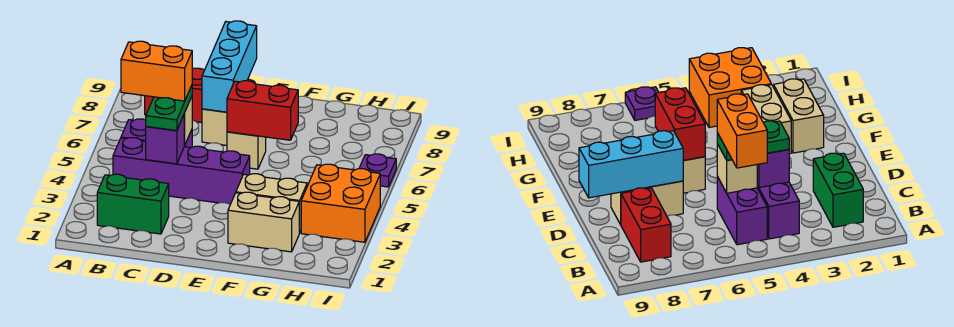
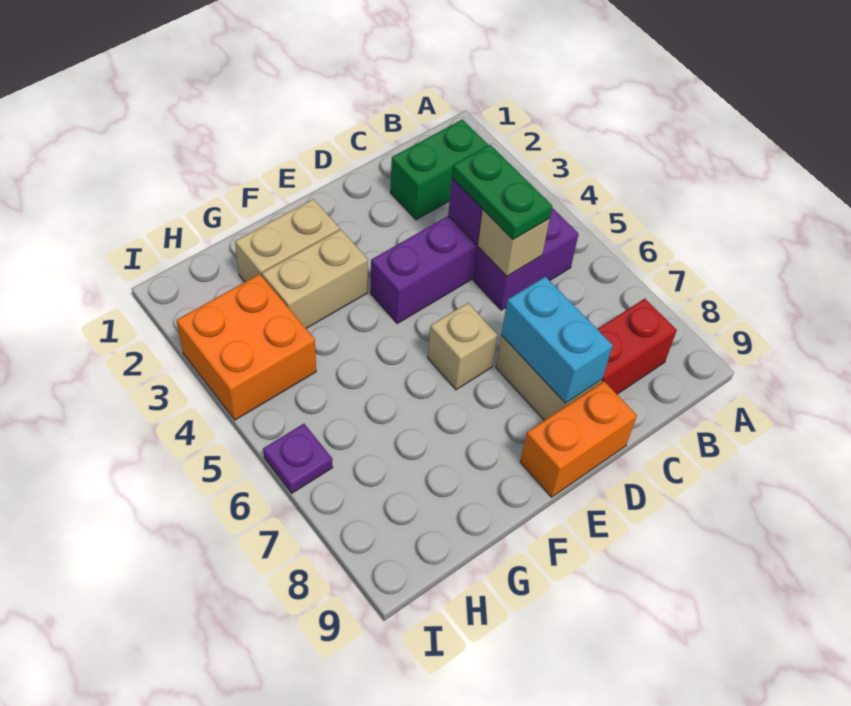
orange brick B5:C5 level 4 -> orange brick D9:E9 level 1
cyan brick D7:D9 level 2 -> cyan brick D7:D8 level 2
red brick E6:F6 level 2 -> none

